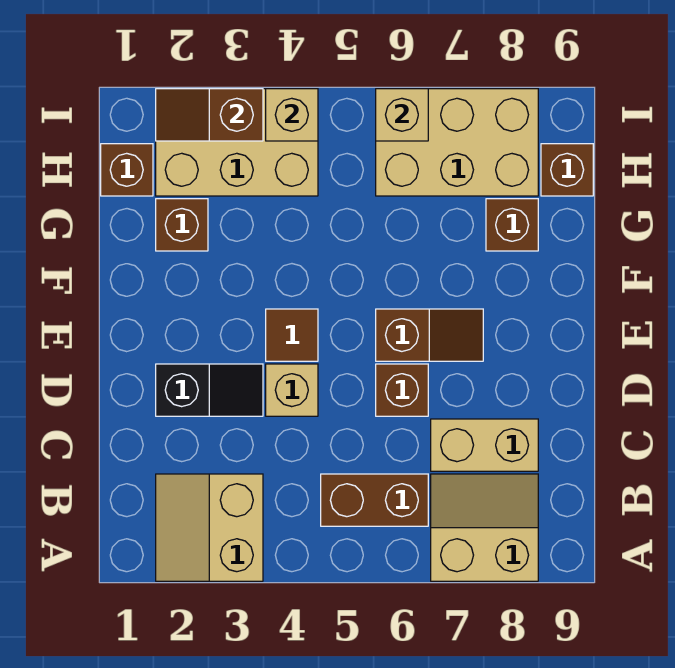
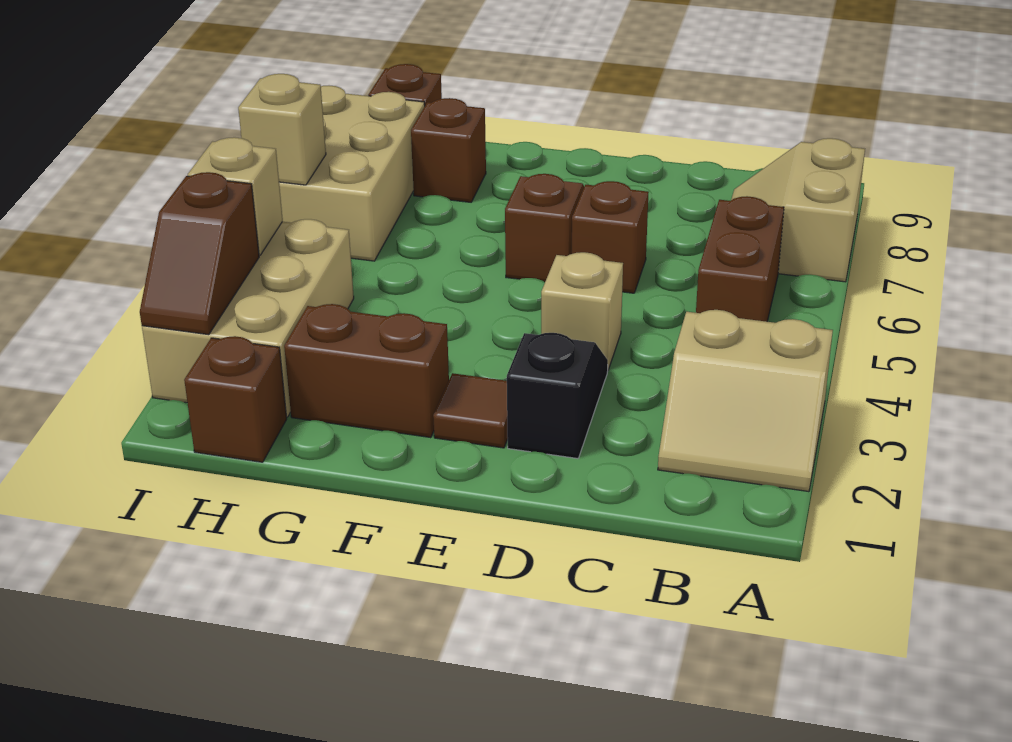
tan brick C7:C8 level 1 -> none
brown tile E4 level 1 -> brown tile E2 level 1
brown brick G2 level 1 -> brown brick F2:G2 level 1

